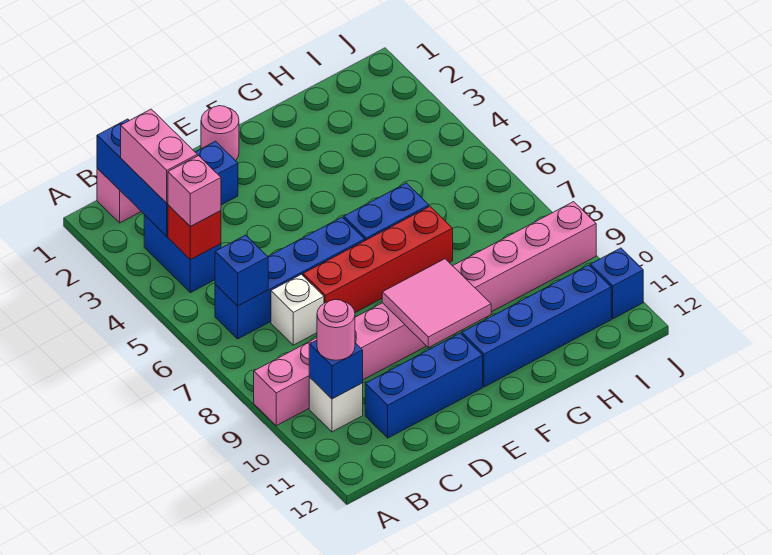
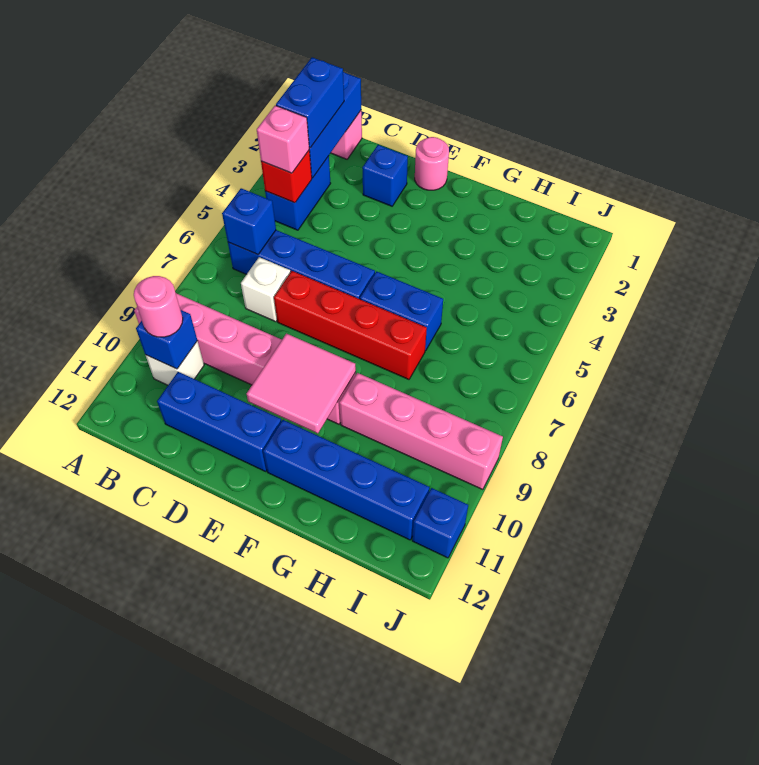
pink brick B2:B3 level 3 -> blue brick B2:B3 level 3

